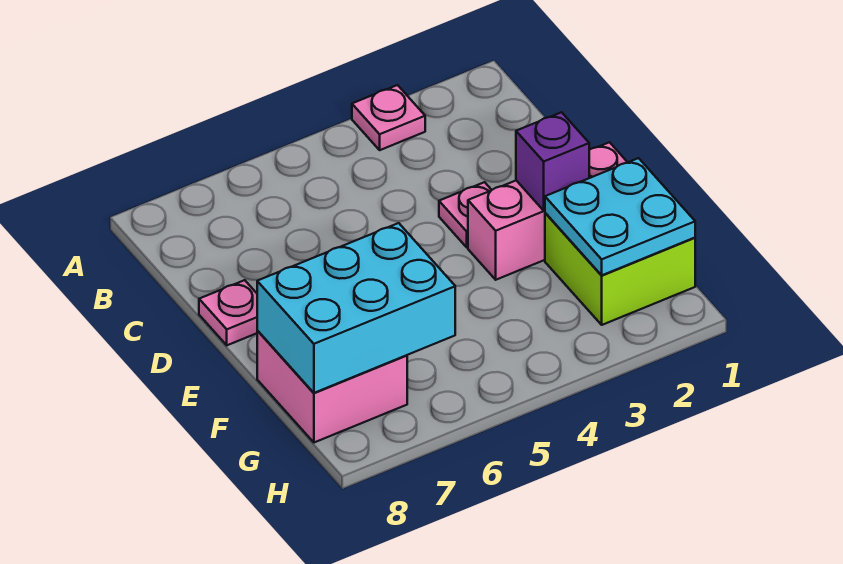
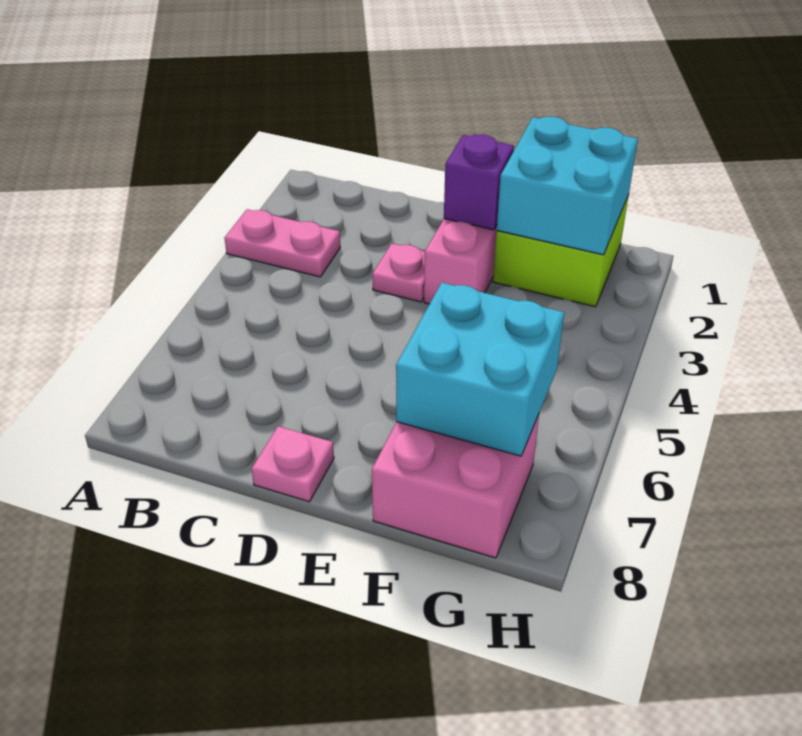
pink plate A3 level 1 -> pink plate A3:B3 level 1
cyan plate F1:G2 level 2 -> cyan brick F1:G2 level 2
cyan brick F6:G8 level 2 -> cyan brick F6:G7 level 2

